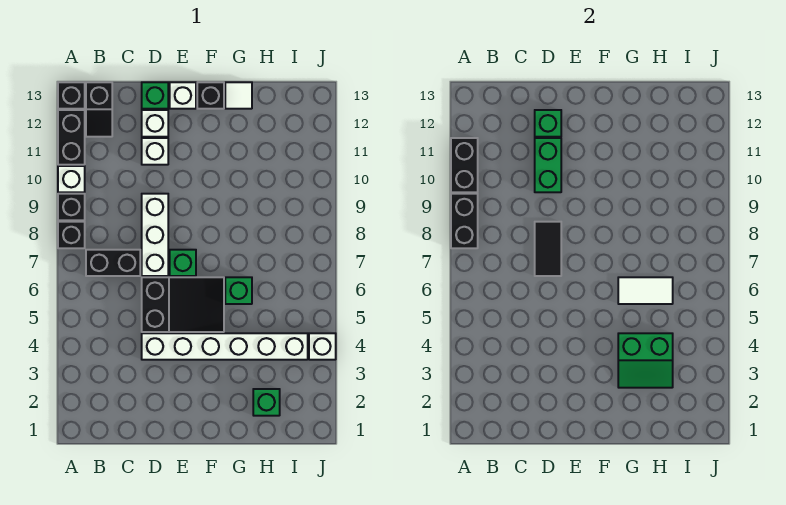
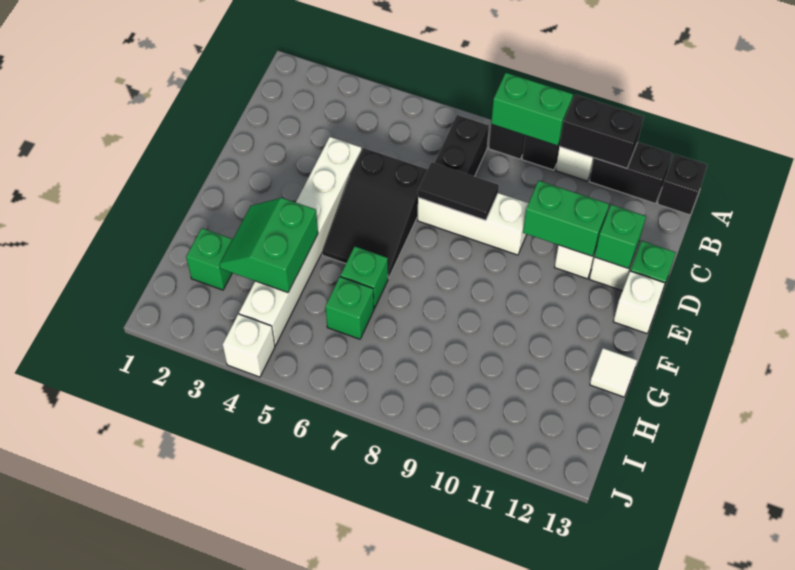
black brick A8:A9 level 2 -> green brick A8:A9 level 2
black slope B12:B13 level 1 top 13 -> none
green brick E7 level 1 -> green brick H6 level 1
black brick F13 level 1 -> none
white tile G6:H6 level 2 -> none

